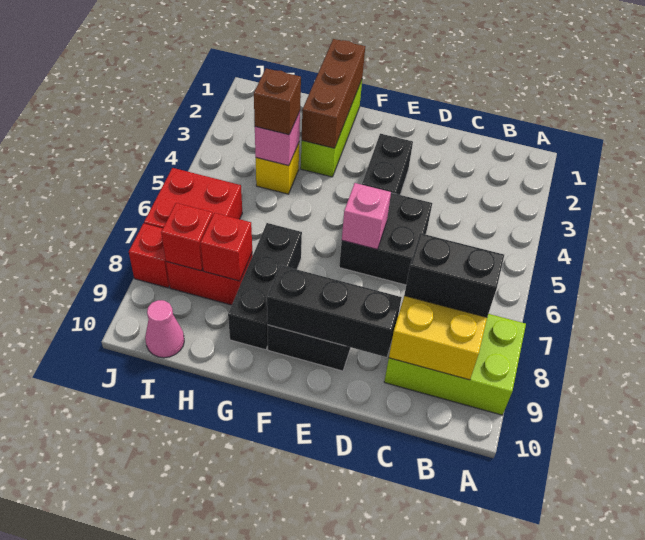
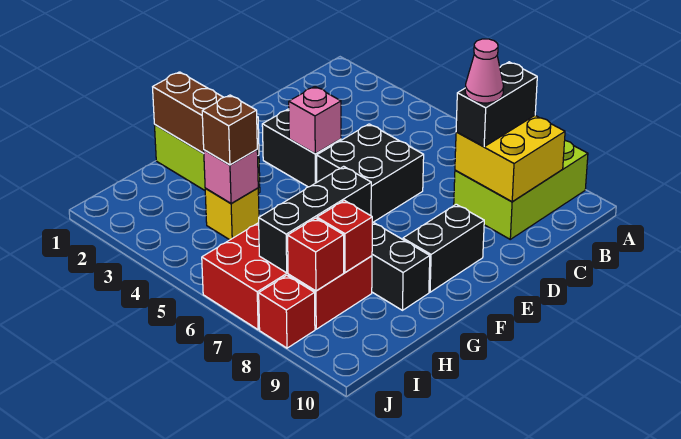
black brick D9:F9 level 2 -> black brick G7:I7 level 2
pink brick E6 level 2 -> pink brick E4 level 2
pink cone I10 level 1 -> pink cone C8 level 4

